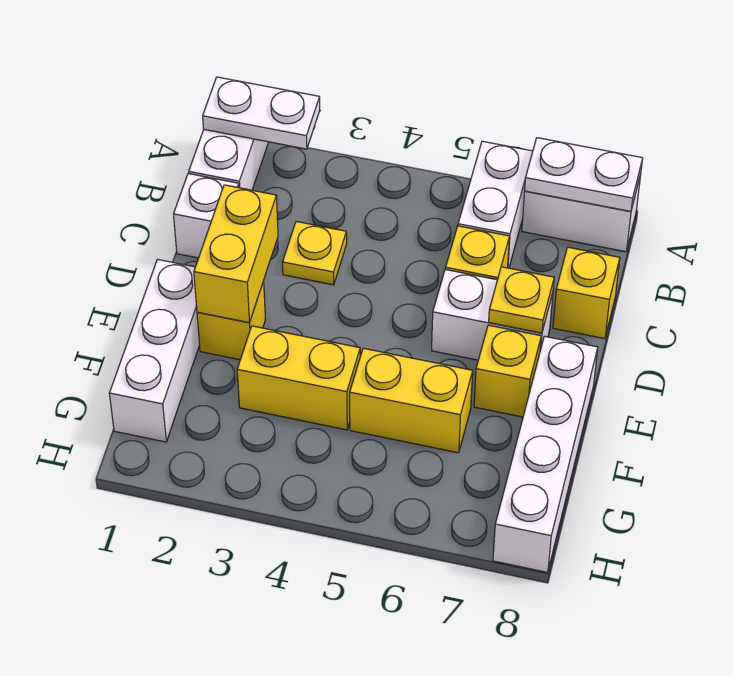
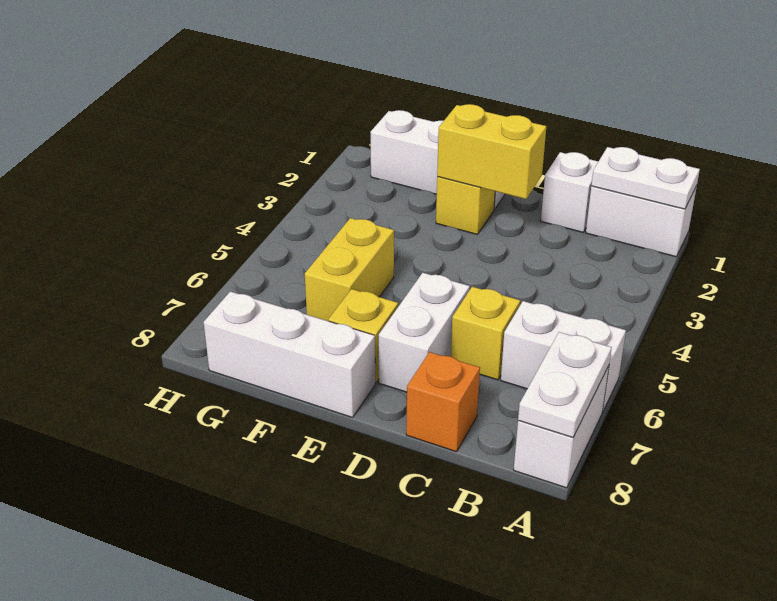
white plate A1:A2 level 2 -> white plate A1:B1 level 2
yellow plate C3 level 1 -> none
yellow brick C8 level 1 -> orange brick C8 level 1
yellow plate D7 level 2 -> none
white brick E8:H8 level 1 -> white brick E8:G8 level 1
yellow brick F3:F4 level 1 -> none

